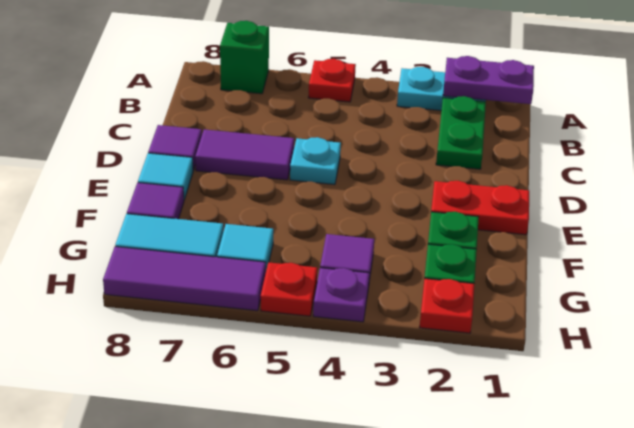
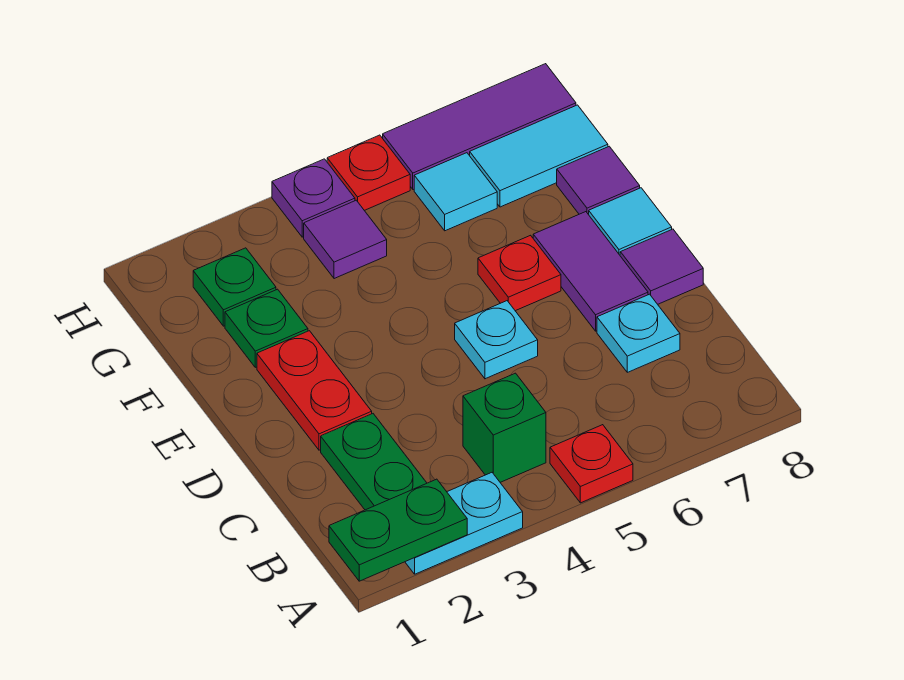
purple plate A1:A2 level 2 -> green plate A1:A2 level 2
green brick A7 level 1 -> green brick B4 level 1
none -> cyan plate C7 level 1
purple tile D6:D7 level 1 -> purple tile D7:E7 level 1
red plate E1:E2 level 1 -> red plate D2:E2 level 1
red plate H2 level 1 -> red plate E6 level 1

